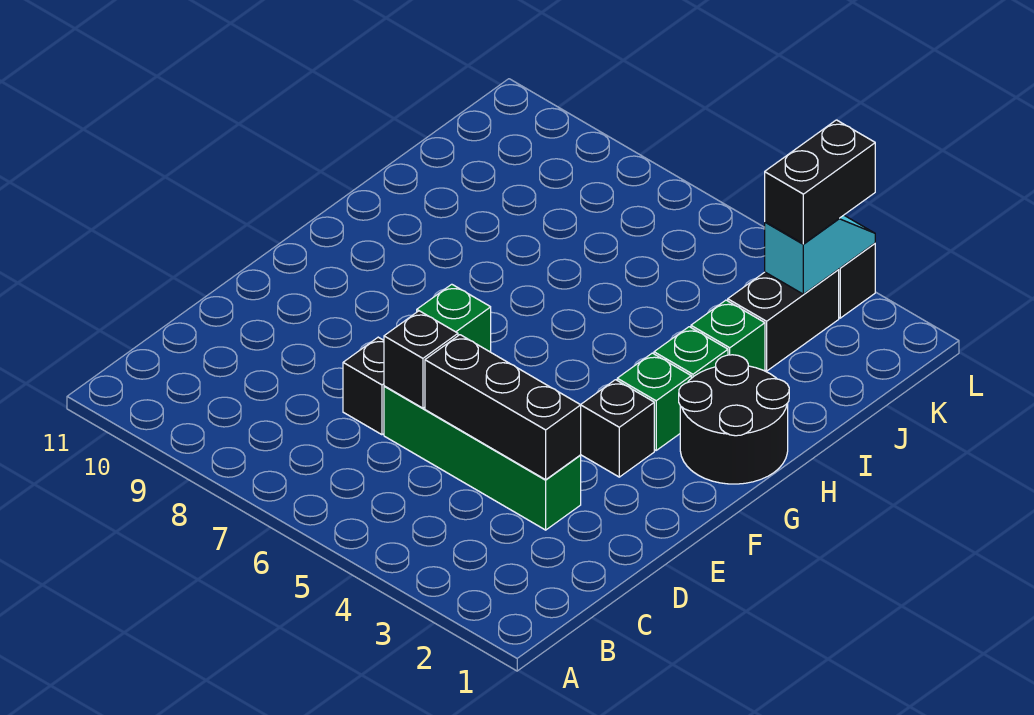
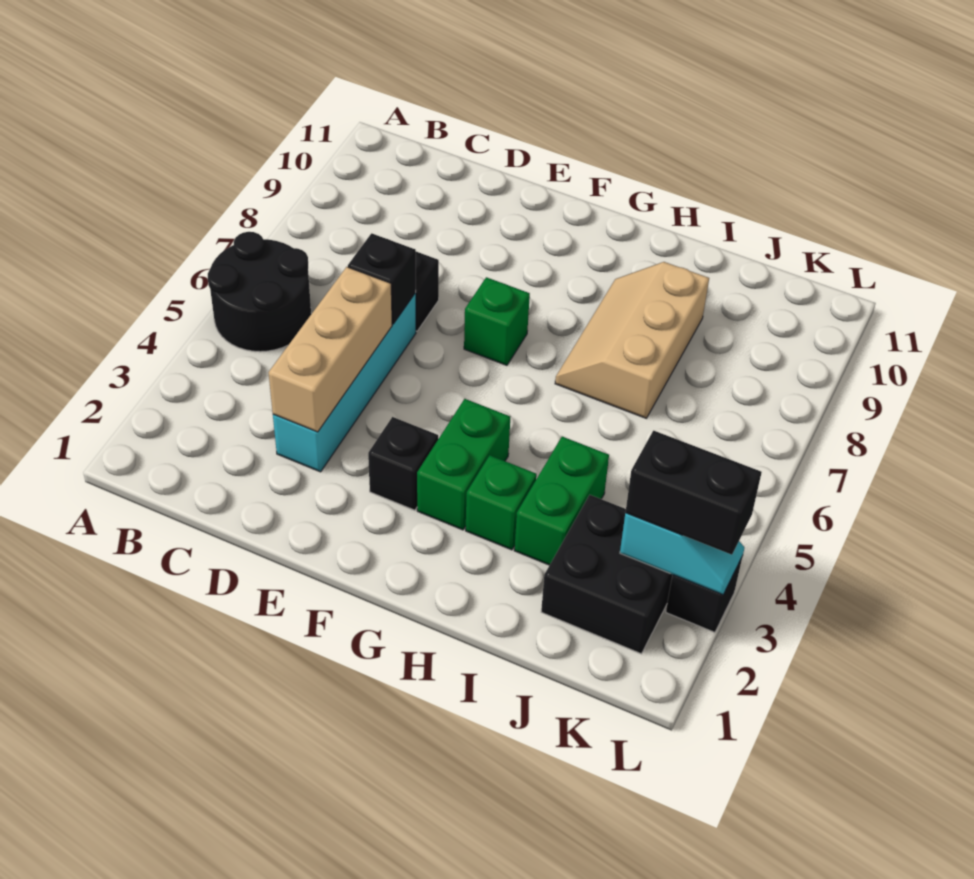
green brick D3:D6 level 1 -> cyan brick D3:D6 level 1
black brick D3:D5 level 2 -> tan brick D3:D5 level 2
black round brick G1:H2 level 1 -> black round brick A5:B6 level 1
green brick G3 level 1 -> green brick G3:G4 level 1
none -> tan slope H7:I9 level 1 top I
green brick I3 level 1 -> green brick I3:I4 level 1
black brick J3:K3 level 1 -> black brick J2:K3 level 1

